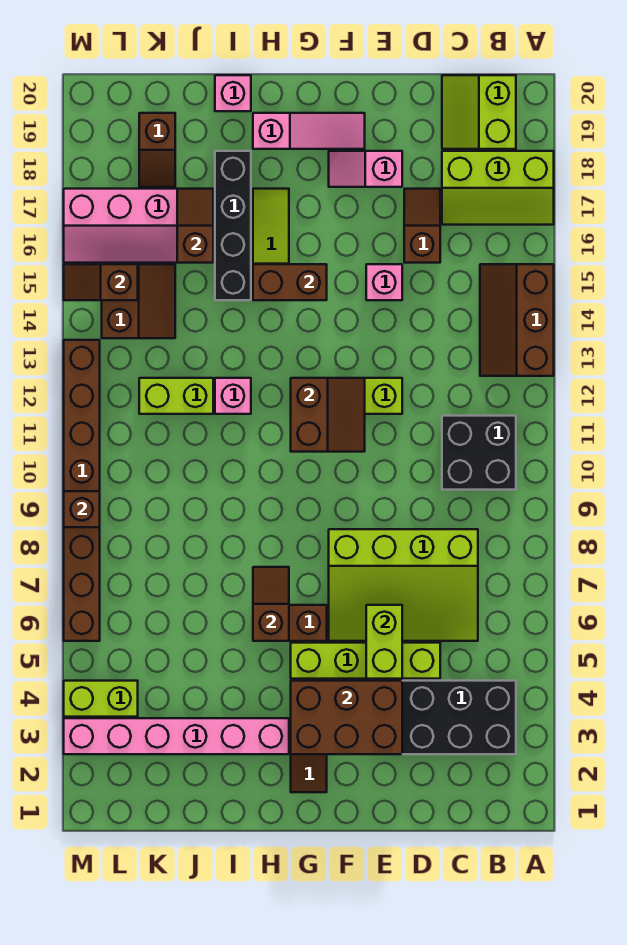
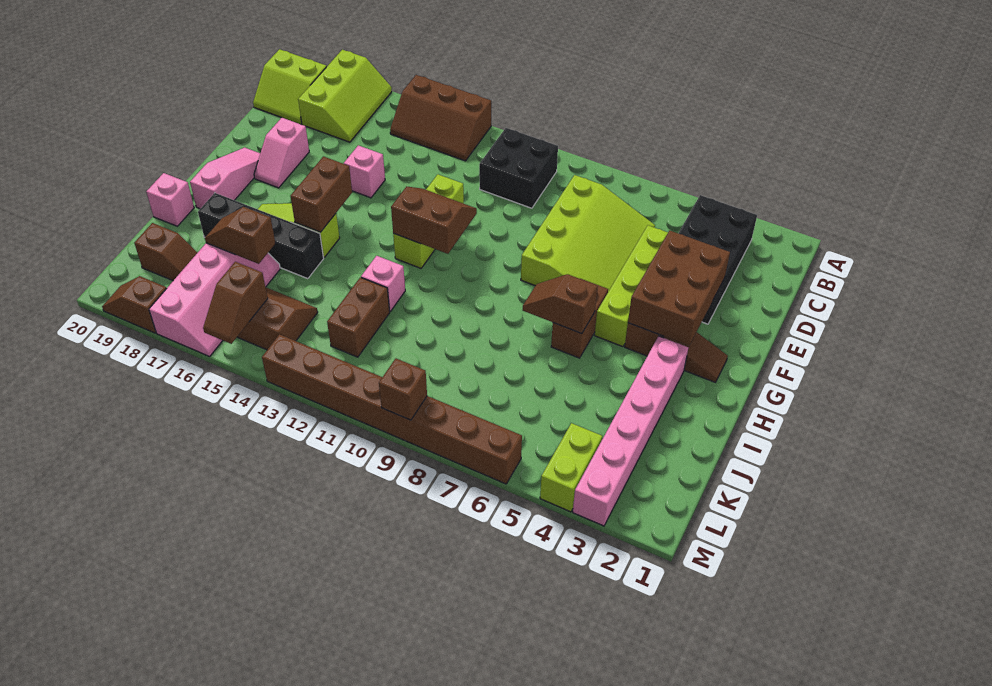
brown slope D16:D17 level 1 top 16 -> brown slope M18:M19 level 1 top 18
lime brick E5:E6 level 2 -> none
lime brick J12:K12 level 1 -> brown brick J12:K12 level 1

